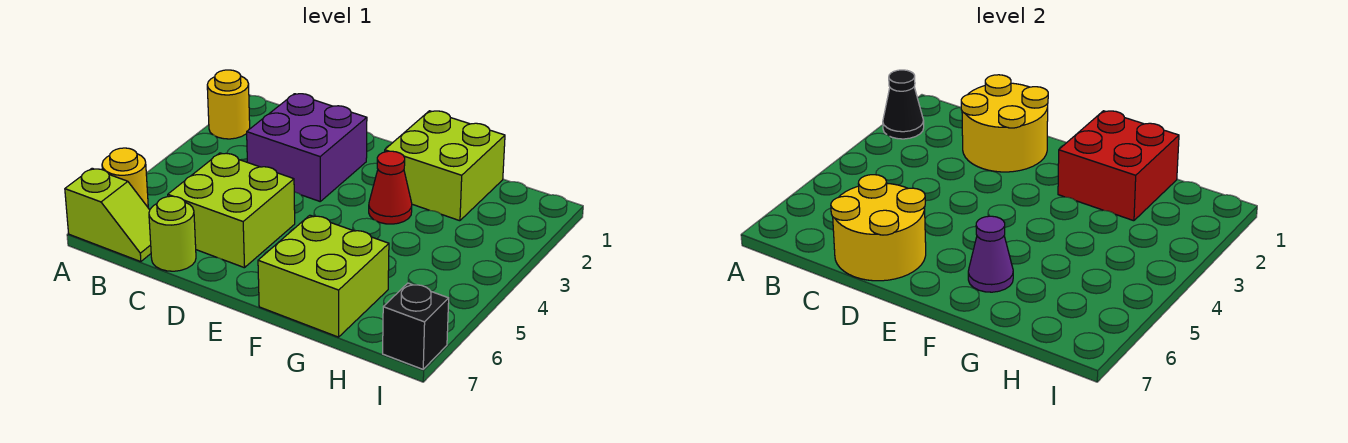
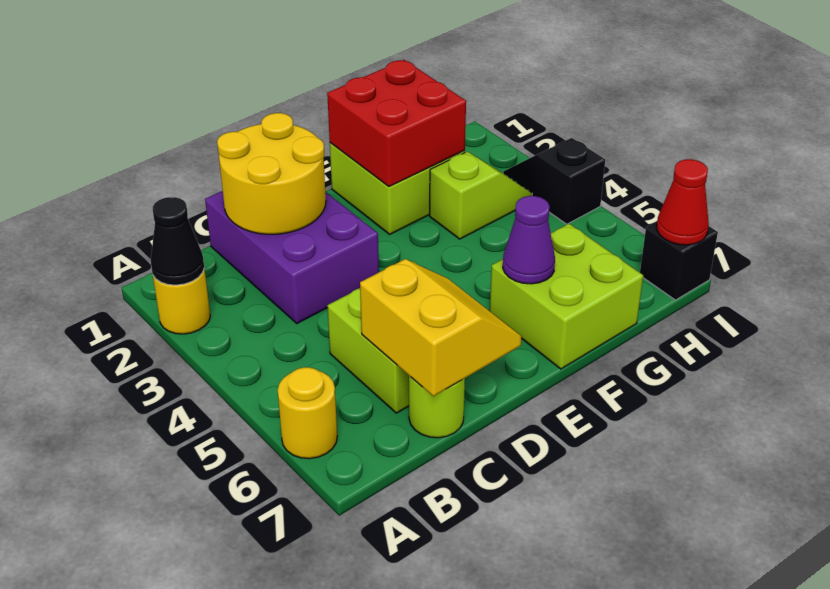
lime slope A7:B7 level 1 top A -> lime slope G3:H3 level 1 top G
purple brick C2:D3 level 1 -> purple brick C1:D3 level 1
yellow round brick C6:D7 level 2 -> yellow slope C6:D7 level 2 top C
red cone F3 level 1 -> red cone I7 level 2
none -> black slope I3:I4 level 1 top 4

